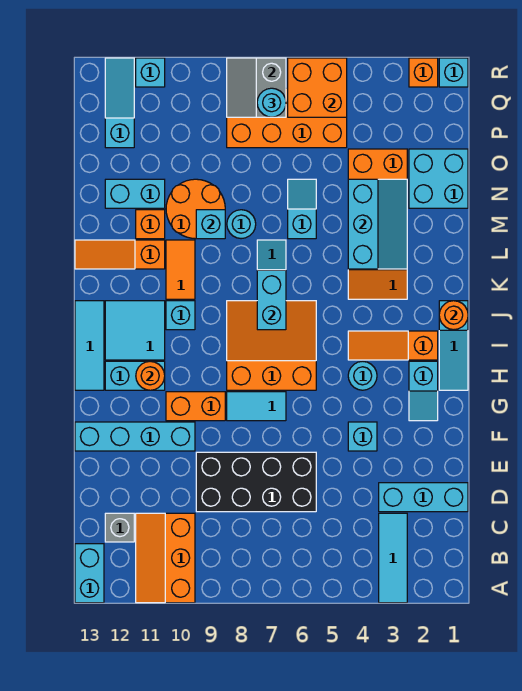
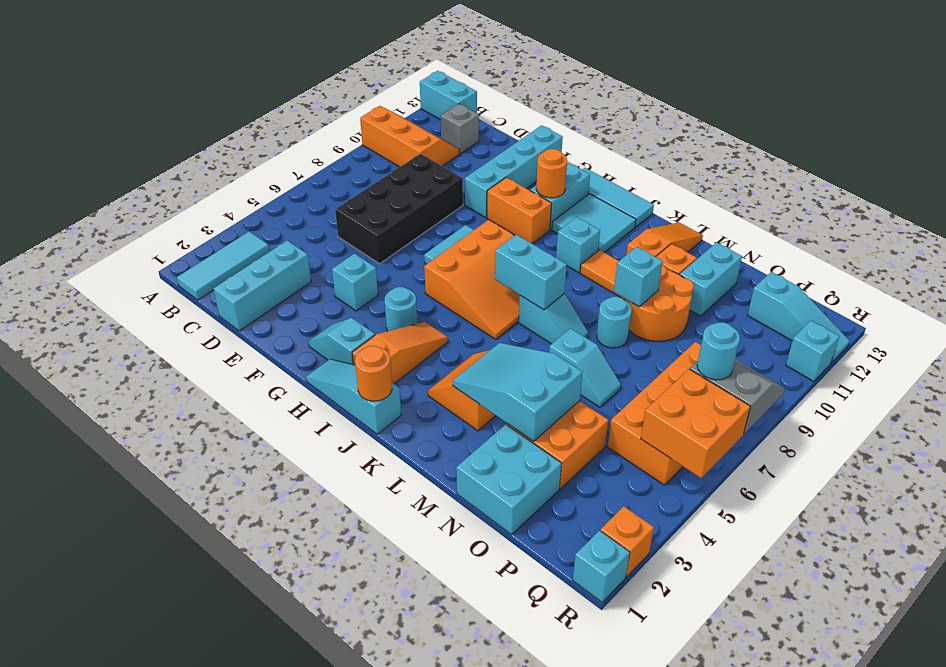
cyan tile A3:C3 level 1 -> cyan tile B1:B3 level 1
orange brick G9:G10 level 1 -> orange brick G10:H10 level 1
cyan slope L3:N4 level 2 top 4 -> cyan slope L3:N4 level 2 top N

